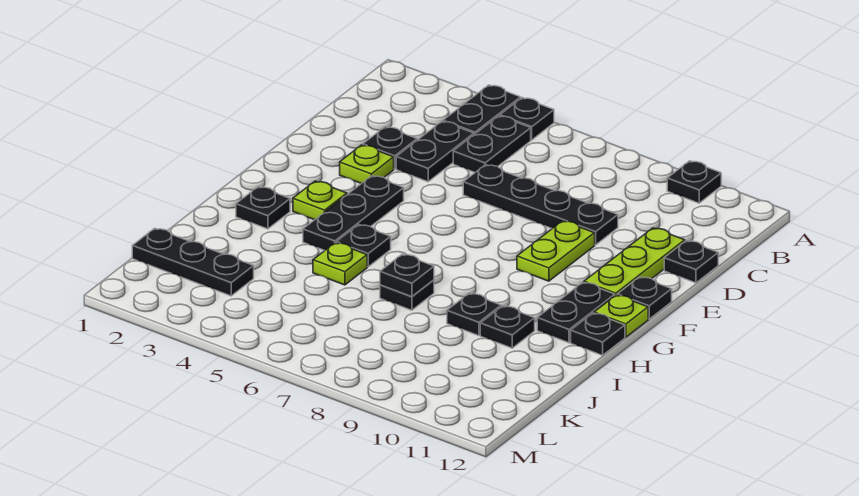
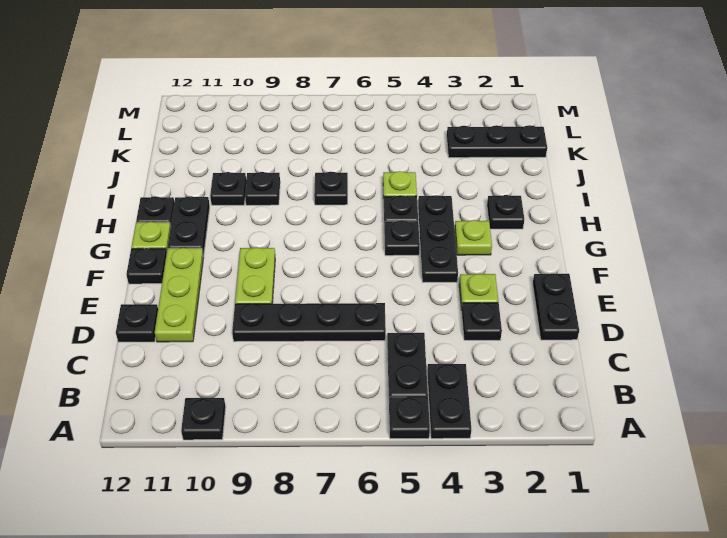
black plate C4:D4 level 1 -> black plate D1:E1 level 1
black plate I7 level 2 -> black plate G5 level 1

